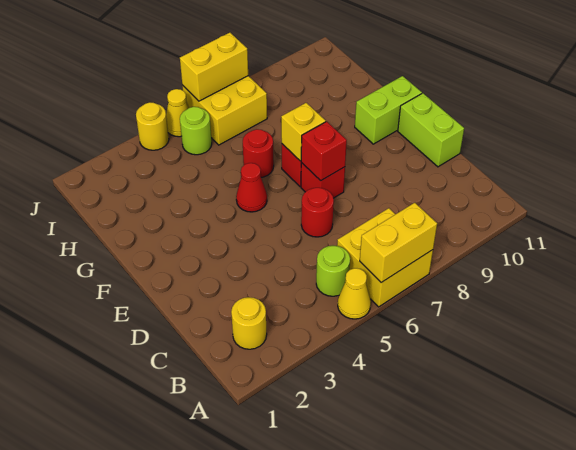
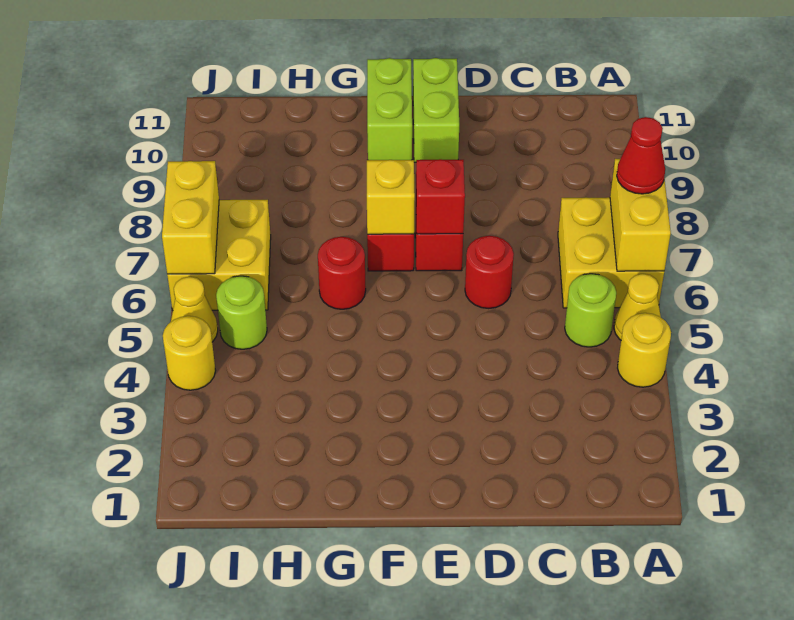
yellow round brick B2 level 1 -> yellow round brick A4 level 1
lime brick D11:E11 level 1 -> lime brick E10:E11 level 1
red cone F5 level 1 -> red cone A7 level 3

